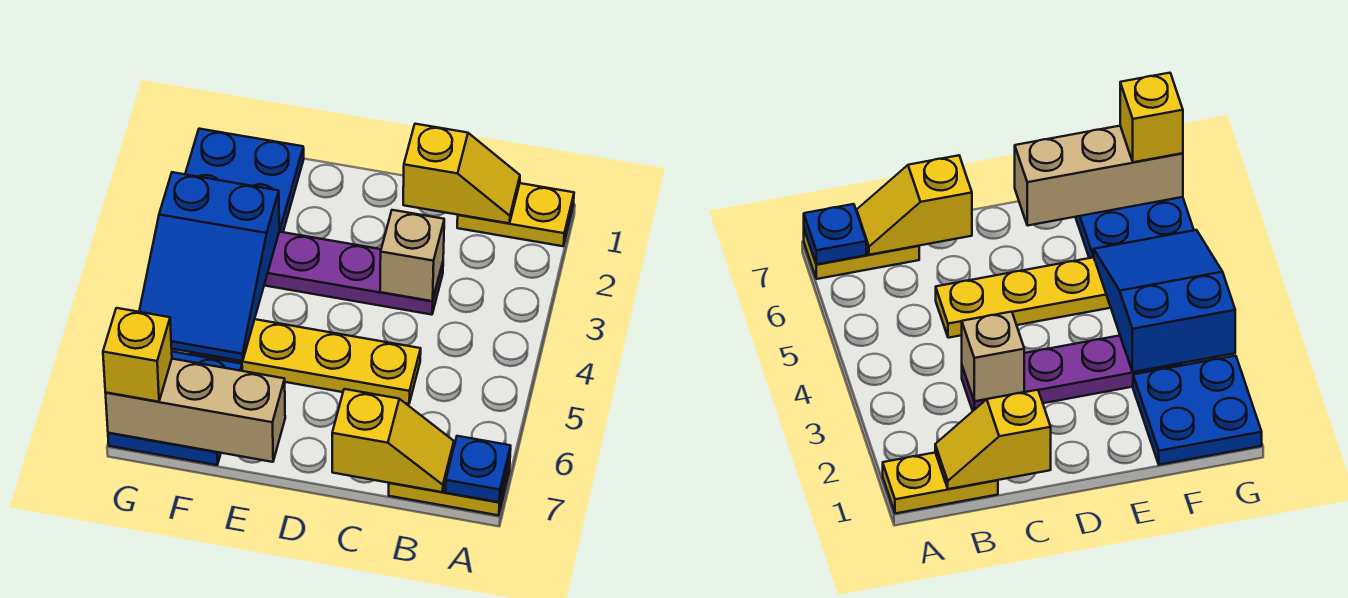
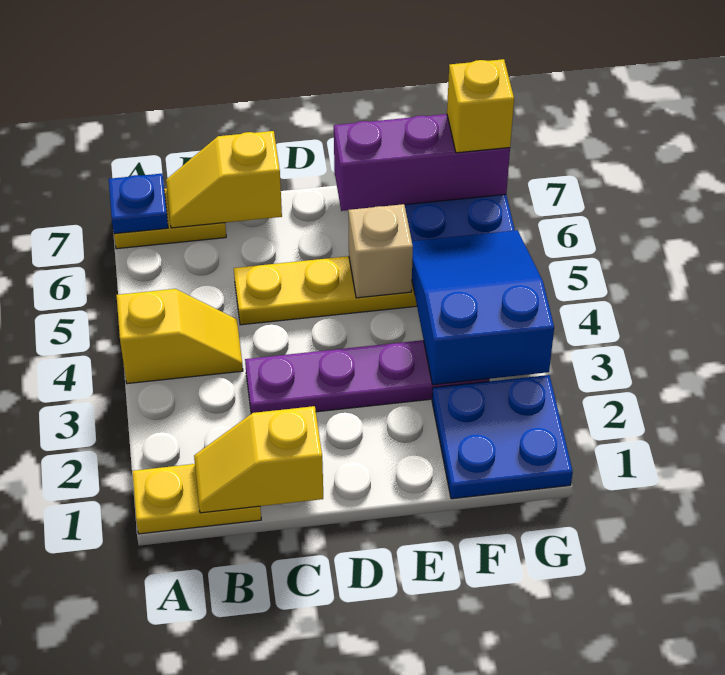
none -> yellow slope A4:B4 level 1 top A
tan brick C3 level 2 -> tan brick E5 level 2
tan brick E7:G7 level 2 -> purple brick E7:G7 level 2

